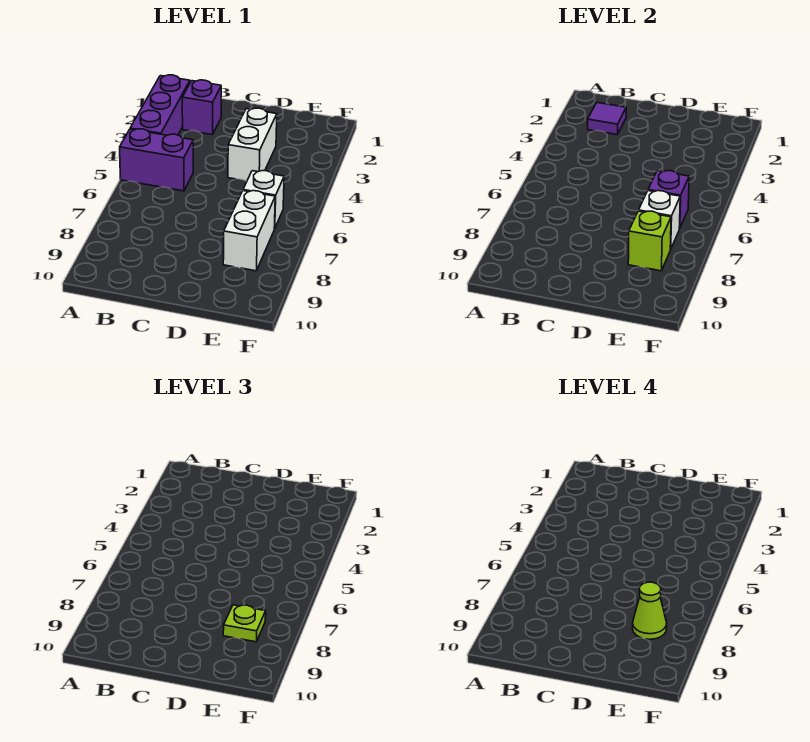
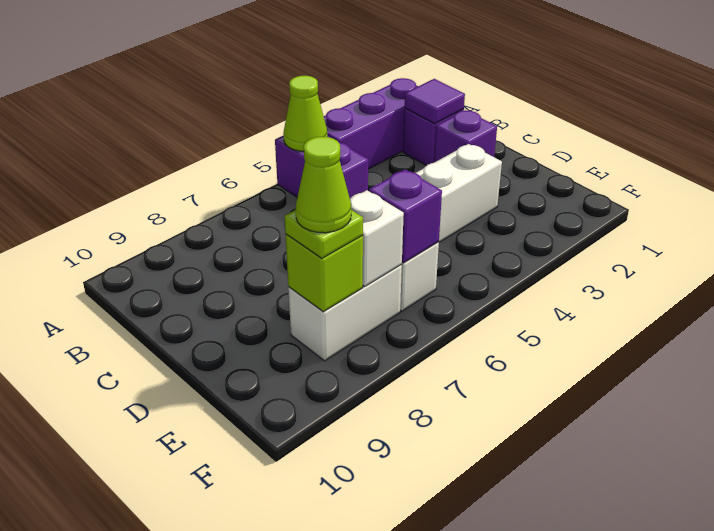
none -> lime cone A5 level 2
none -> purple brick C2 level 1

